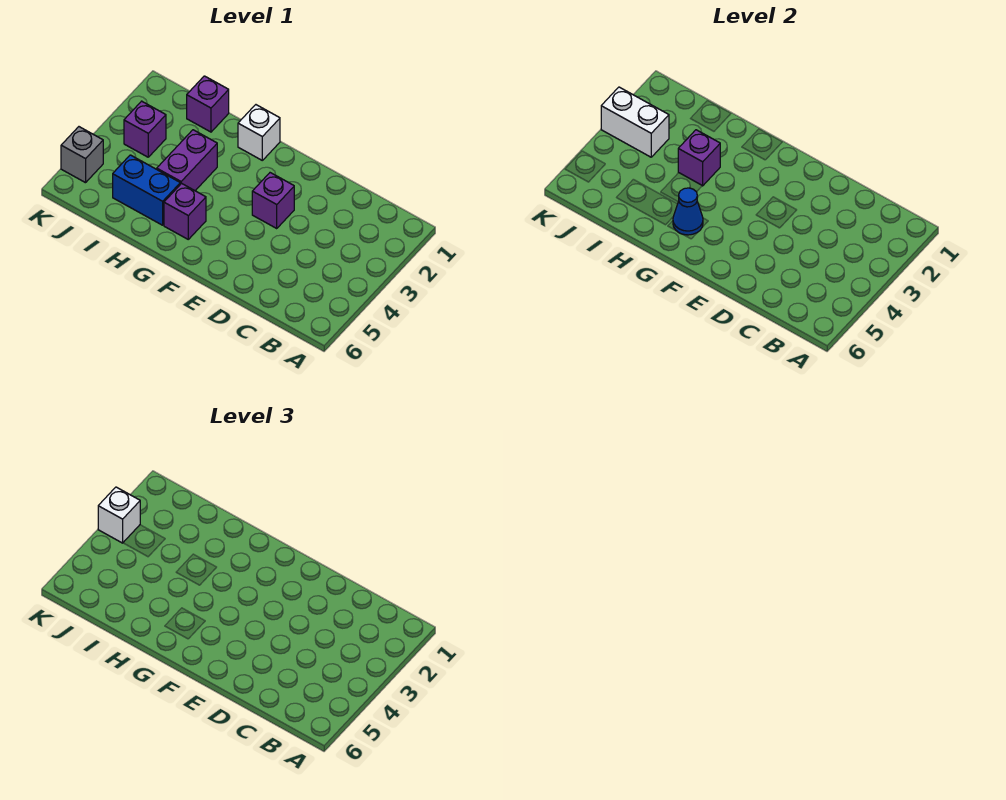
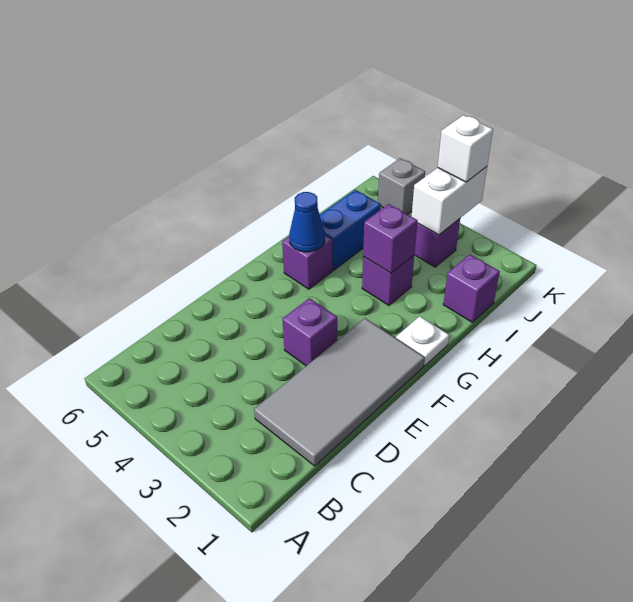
none -> grey tile C1:F2 level 1
white brick G1 level 1 -> white plate G1 level 1
purple brick H3:H4 level 1 -> purple brick H3 level 1

